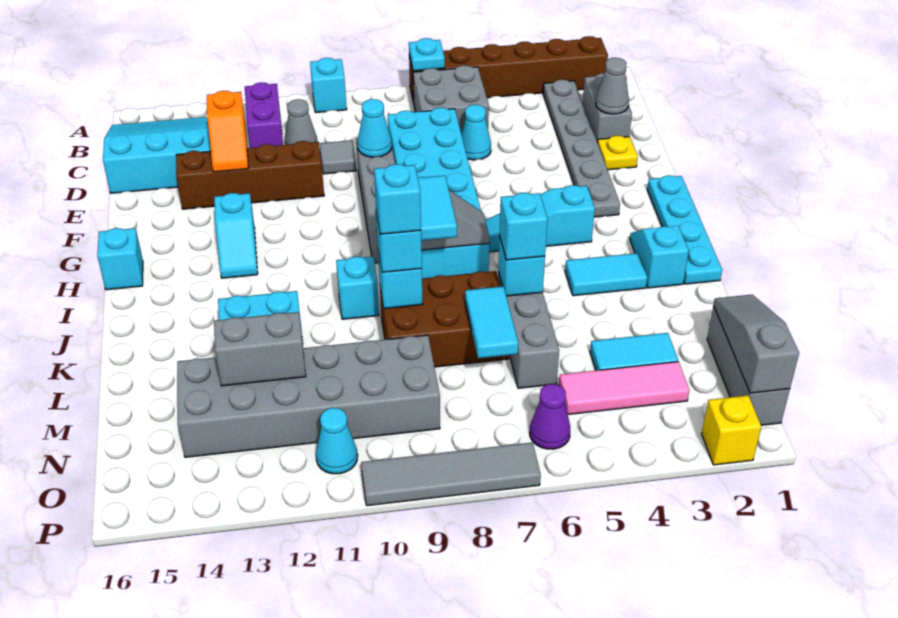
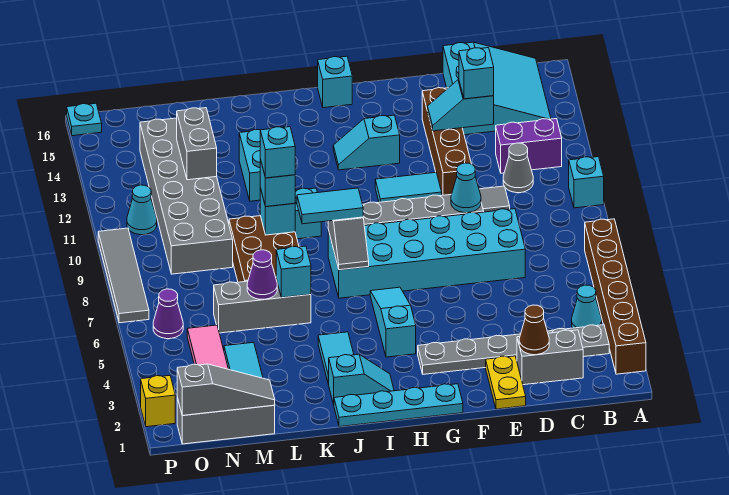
cyan plate A7 level 2 -> cyan plate P16 level 1
grey brick B6:C7 level 1 -> none
grey cone D2 level 2 -> brown cone D2 level 2
cyan cone D6 level 1 -> cyan cone B4 level 1
orange slope D13:E13 level 2 top D -> cyan slope D13:E13 level 2 top D
yellow plate E2 level 1 -> yellow plate E1:E2 level 1
cyan brick K6 level 3 -> cyan brick D13 level 3
none -> purple cone L6 level 2
cyan tile L7:M7 level 2 -> cyan tile F11:G11 level 1

